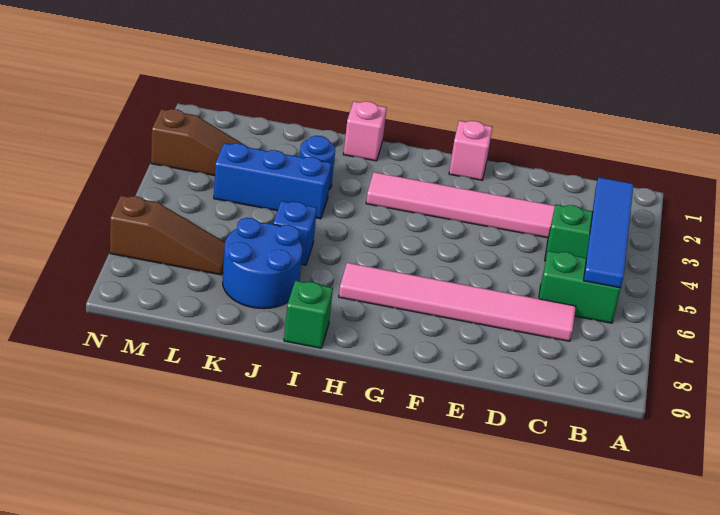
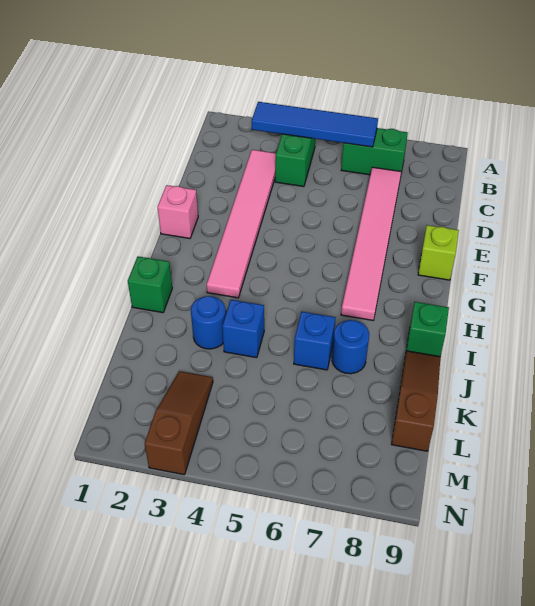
green brick B6:C6 level 1 -> green brick B6:B7 level 1
none -> lime brick F9 level 1
pink brick I1 level 1 -> green brick I1 level 1
blue brick J4:L4 level 1 -> blue brick J4 level 1
blue round brick J7:K8 level 1 -> blue round brick J7 level 1
brown slope L7:N7 level 1 top N -> brown slope J9:L9 level 1 top L

